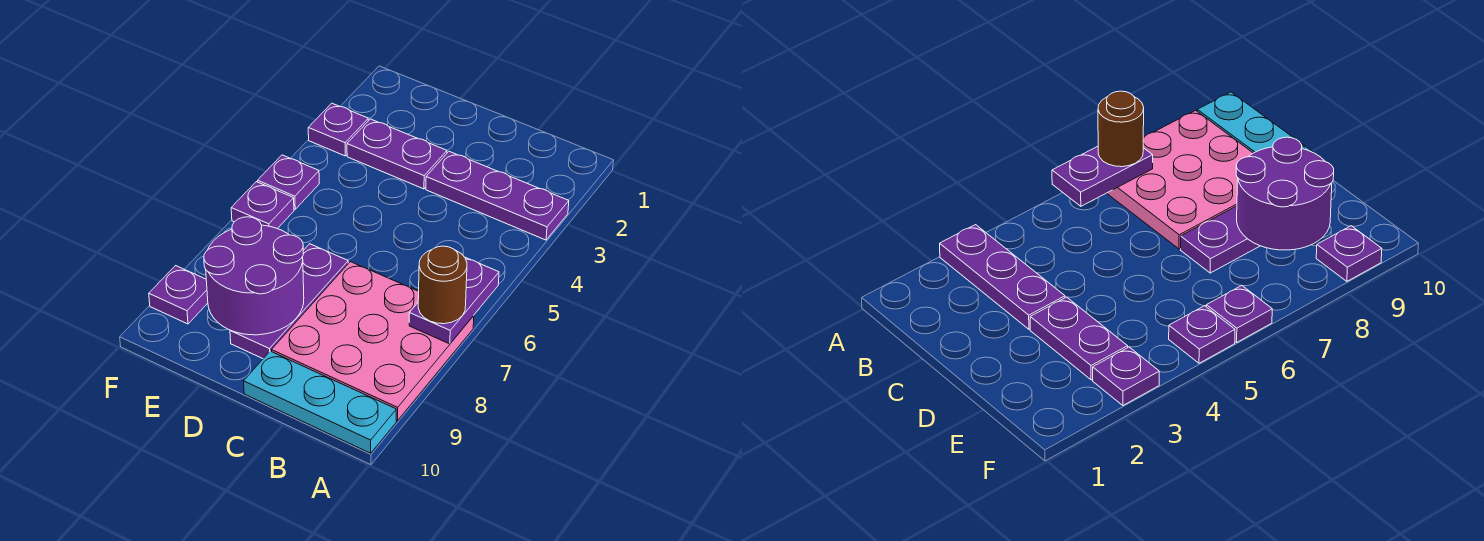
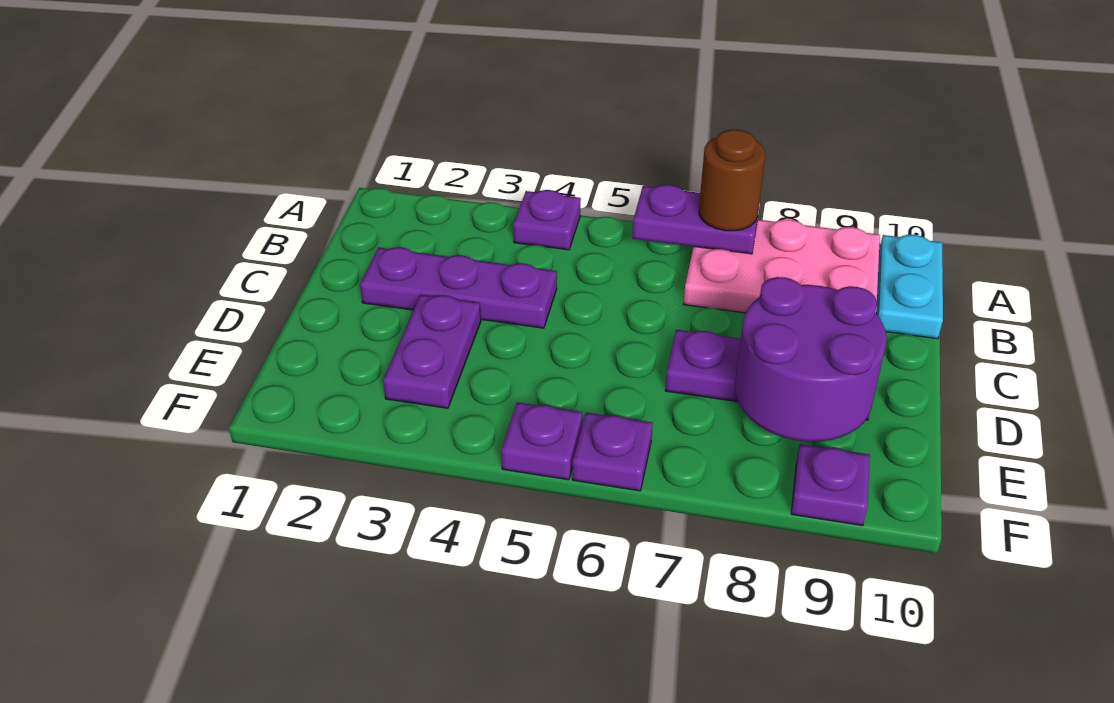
purple plate A3:C3 level 1 -> purple plate C2:C4 level 1
pink plate A7:C9 level 1 -> pink plate A7:B9 level 1
cyan plate A10:C10 level 1 -> cyan plate A10:B10 level 1
purple plate F3 level 1 -> purple plate A4 level 1

